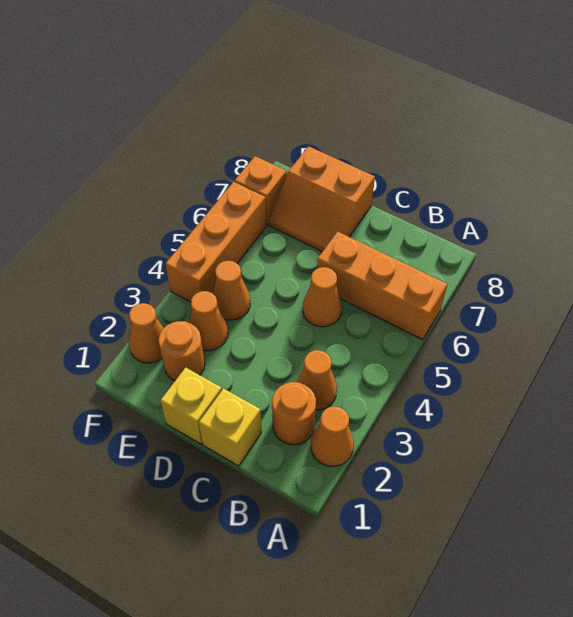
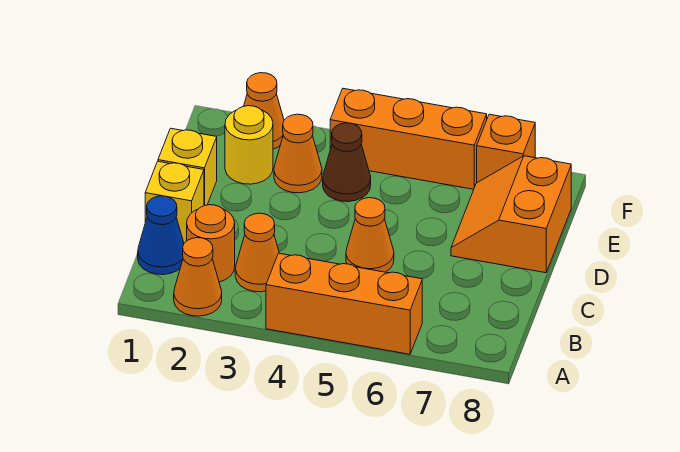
orange brick A6:C6 level 1 -> orange brick A4:A6 level 1
none -> blue cone B1 level 1
orange round brick E2 level 1 -> yellow round brick E2 level 1
orange cone E4 level 1 -> brown cone E4 level 1

